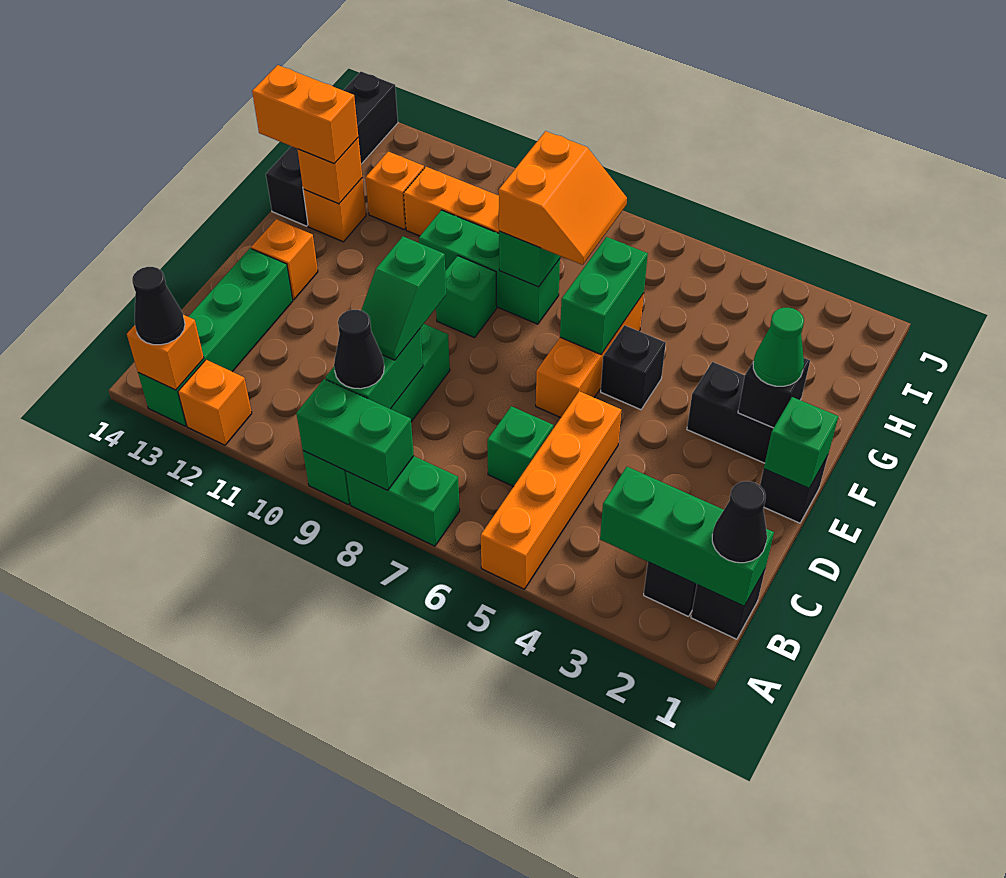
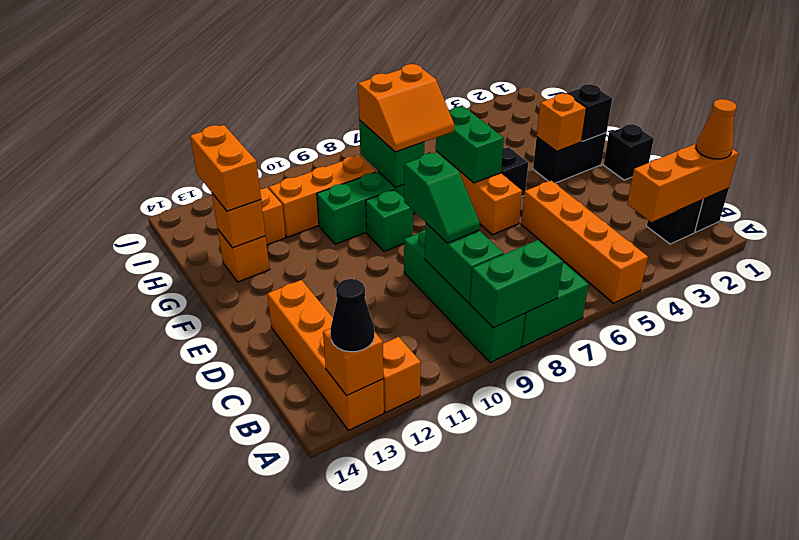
green brick A13:D13 level 1 -> orange brick A13:D13 level 1
green brick B1:B3 level 2 -> orange brick B1:B3 level 2
black cone B1 level 3 -> orange cone B1 level 3
black cone B9 level 3 -> none
green brick C6 level 1 -> none
green brick E1 level 2 -> none
orange brick E13 level 1 -> orange brick F3 level 2
green cone F2 level 3 -> none
orange slope G7:H8 level 3 top 8 -> orange slope G7:H8 level 3 top H
orange brick G13:G14 level 3 -> orange brick G13:H13 level 3
black brick G14:J14 level 1 -> none

